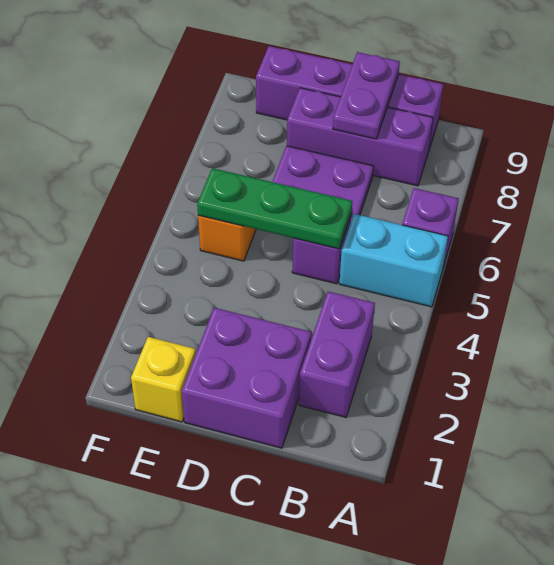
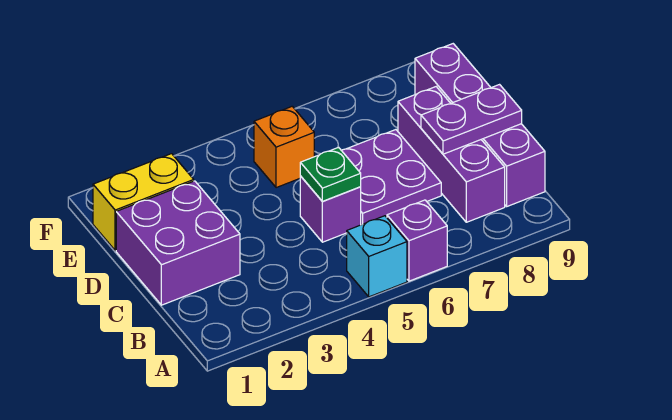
cyan brick A5:B5 level 1 -> cyan brick A5 level 1
purple brick B2:B3 level 1 -> none
green plate C5:E5 level 2 -> green plate C5 level 2
yellow brick E1 level 1 -> yellow brick E1:E2 level 1

